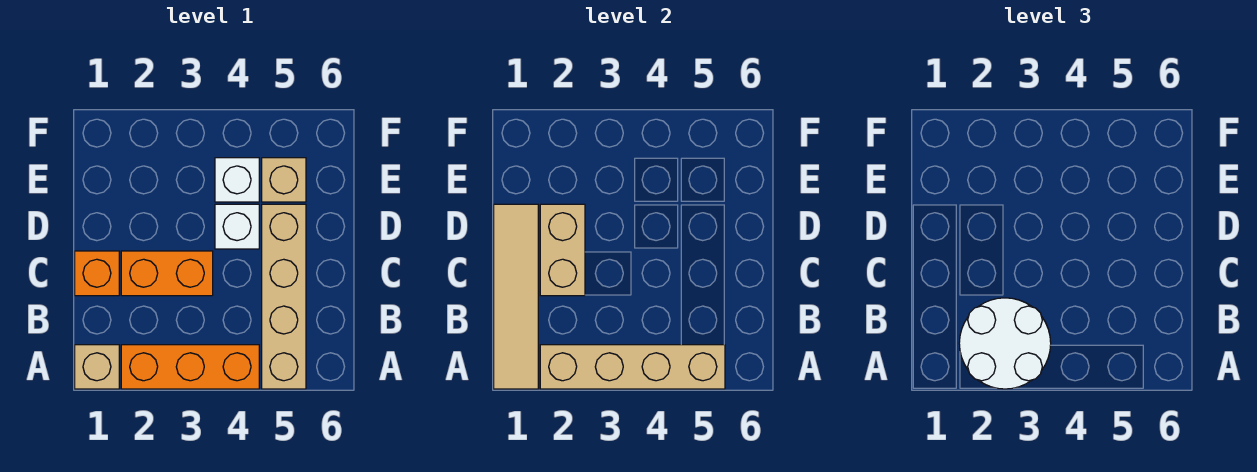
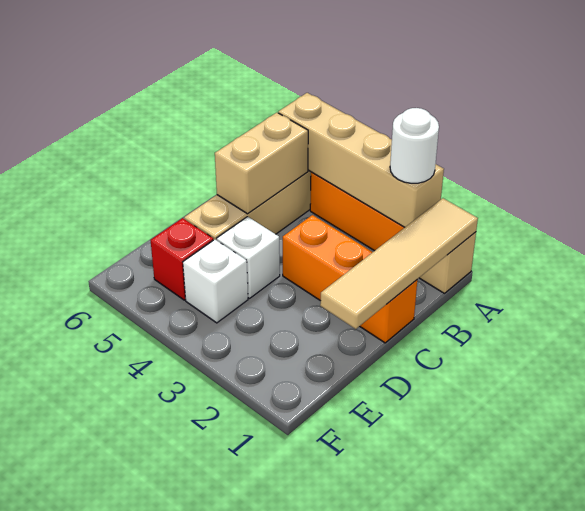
white round brick A2:B3 level 3 -> white round brick A2 level 3
tan brick C2:D2 level 2 -> tan brick B5:C5 level 2
tan brick E5 level 1 -> red brick E5 level 1

